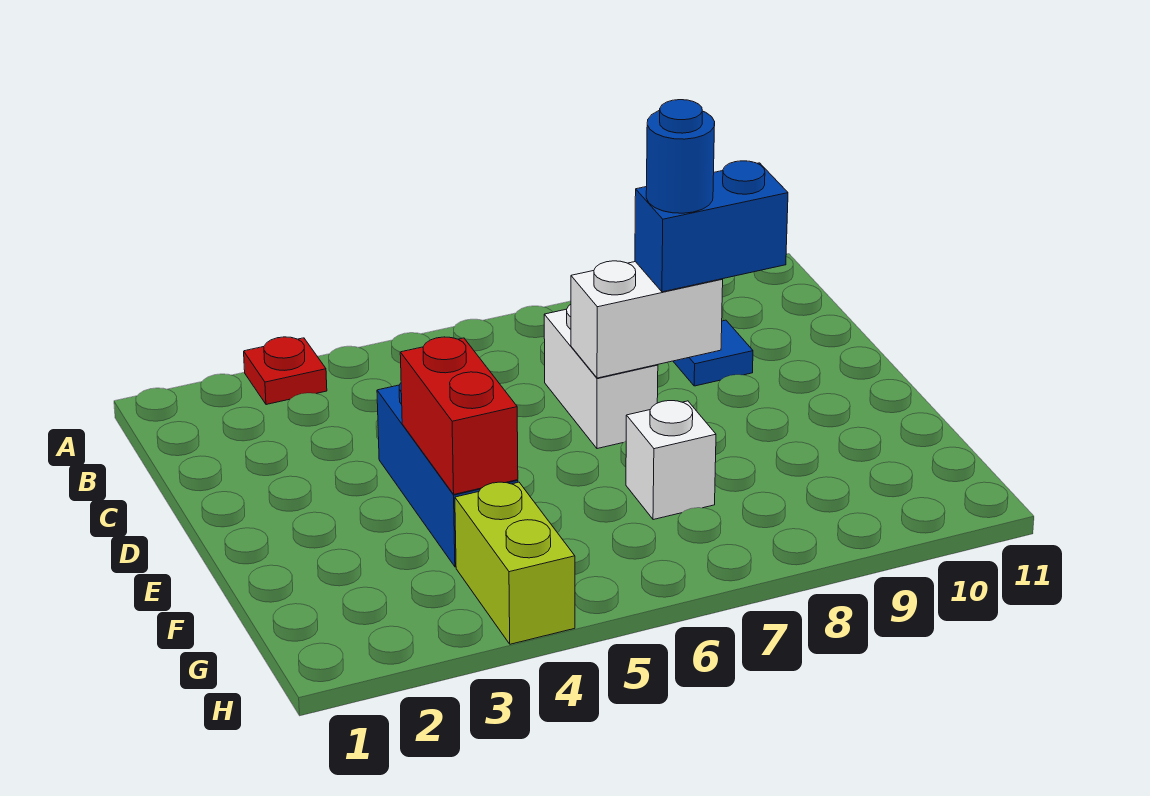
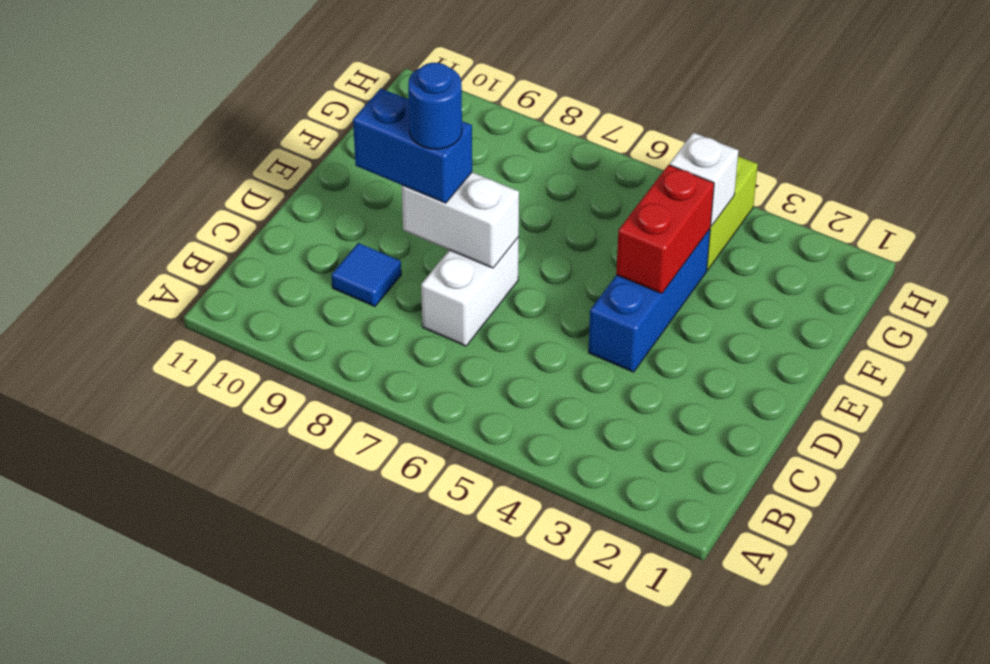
red plate A3 level 1 -> none
white brick F7 level 1 -> white brick G4 level 2

